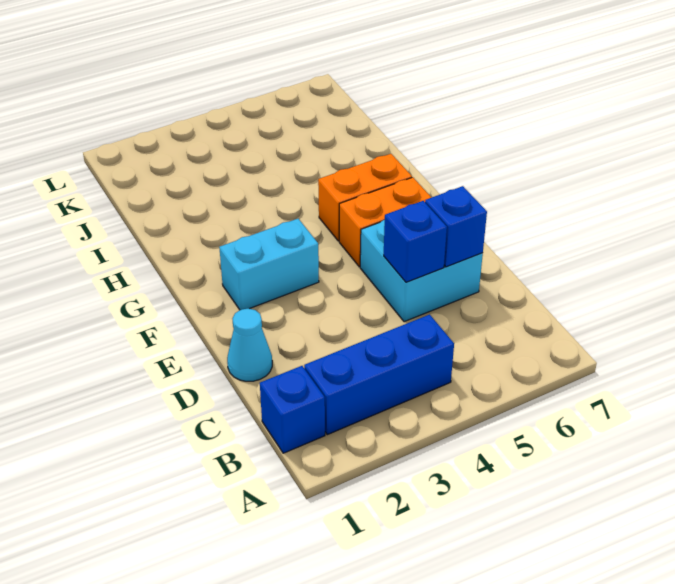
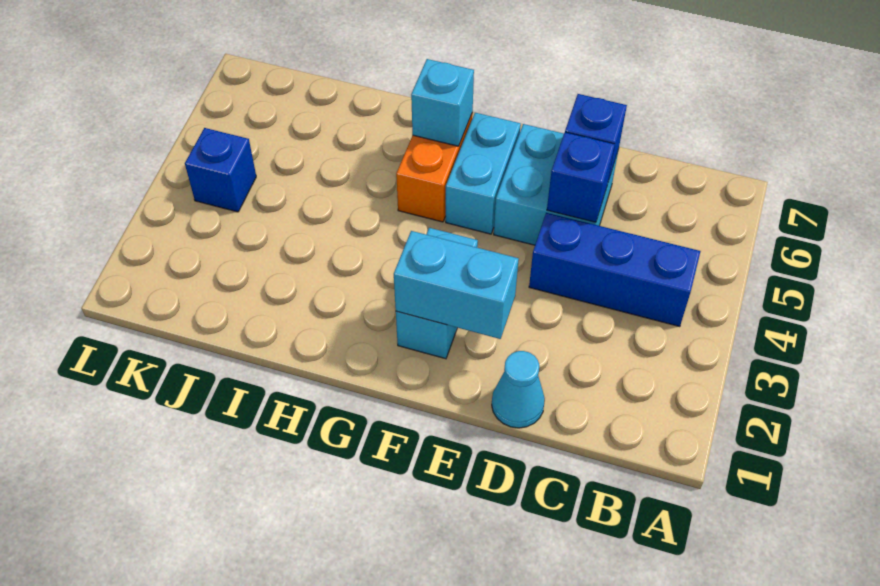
blue brick B1 level 1 -> blue brick K4 level 1
blue brick B2:B4 level 1 -> blue brick B4:D4 level 1
none -> cyan brick E2:F2 level 2
orange brick F5:F6 level 1 -> cyan brick F5:F6 level 1
none -> cyan brick G6 level 2

